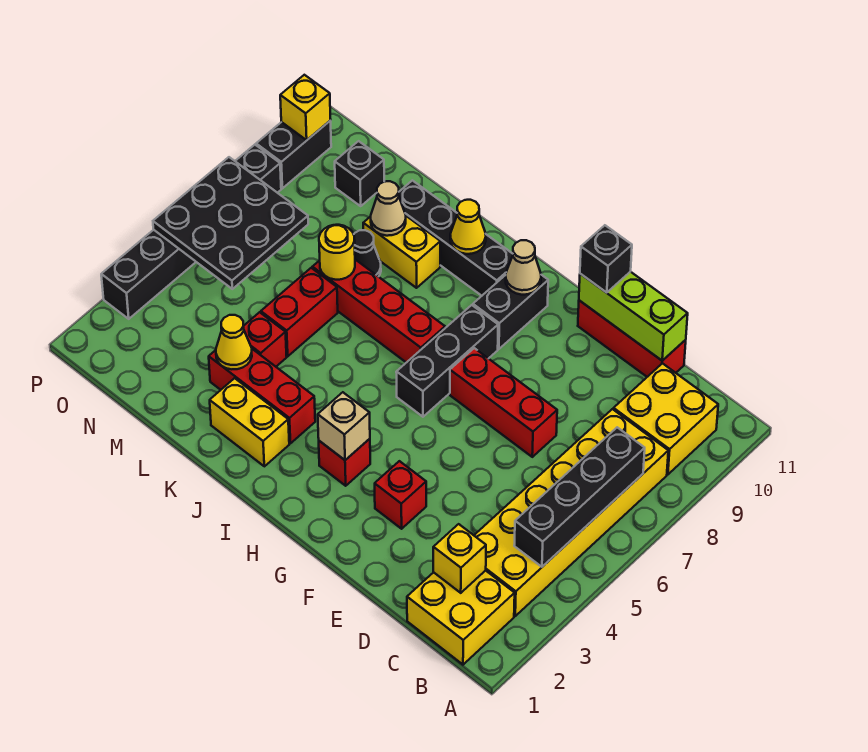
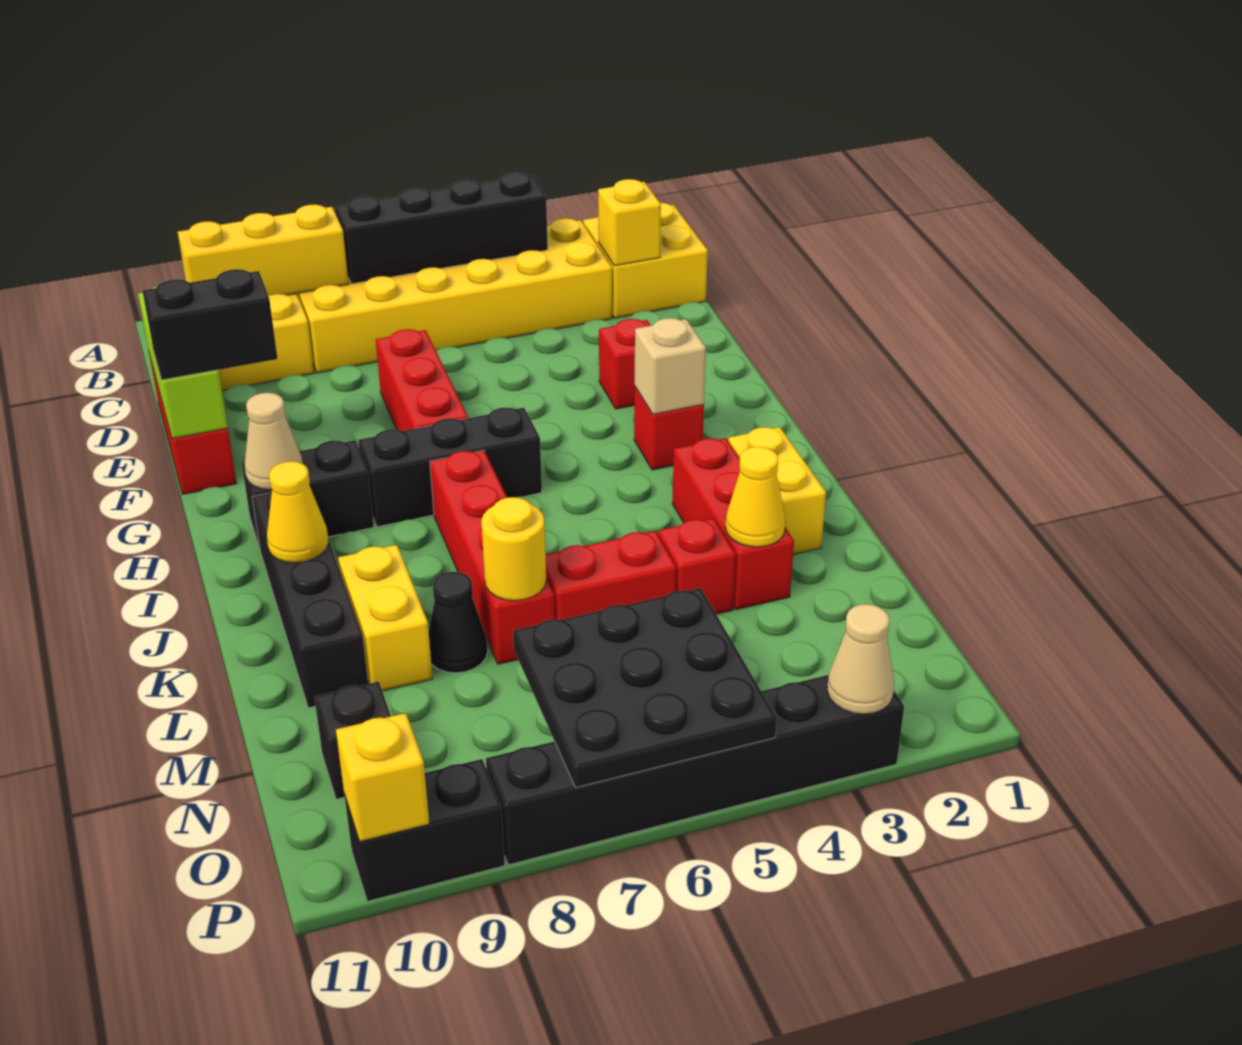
none -> yellow brick B8:B10 level 2
black brick F11 level 3 -> black brick F10:F11 level 3
tan cone L9 level 2 -> tan cone P3 level 2

